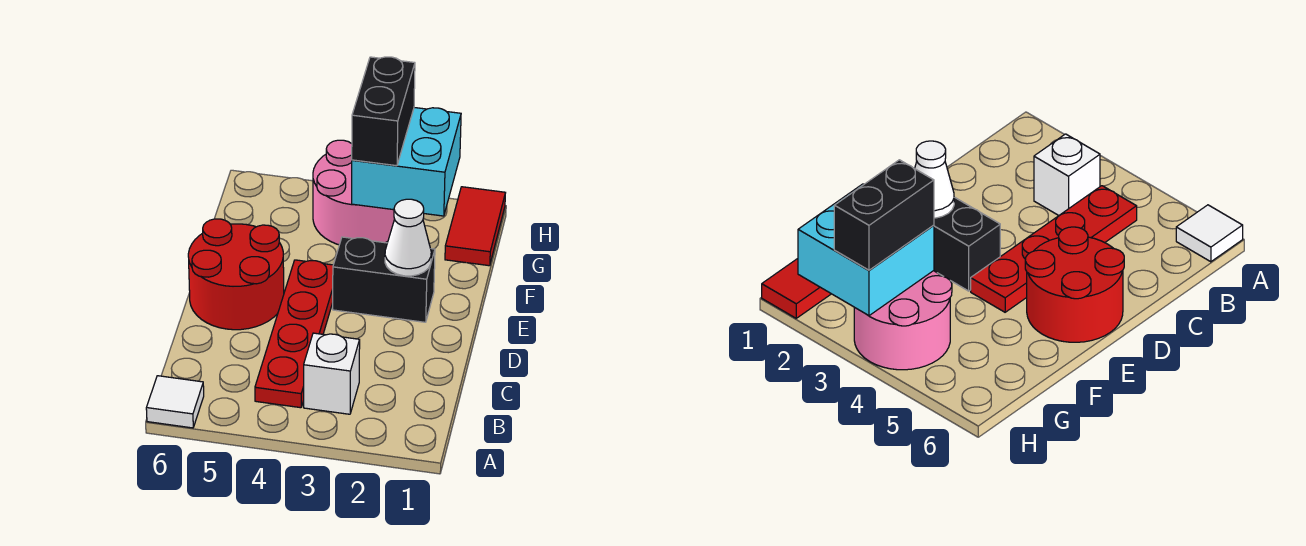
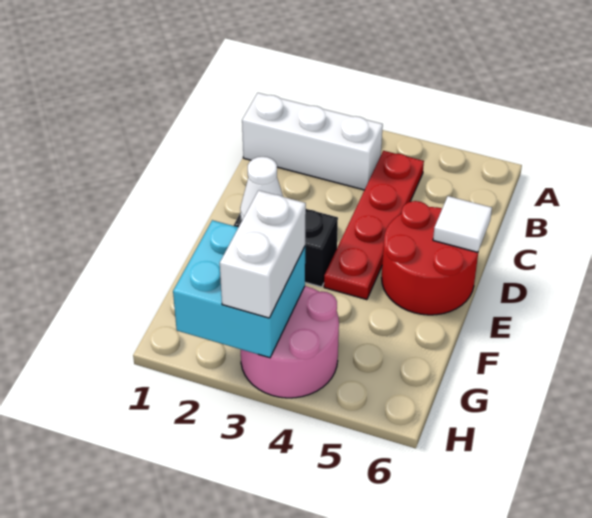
white tile A6 level 1 -> white tile D6 level 2
white brick B3 level 1 -> white brick B1:B3 level 1
red tile G1:H1 level 1 -> none
black brick G3:H3 level 3 -> white brick G3:H3 level 3

